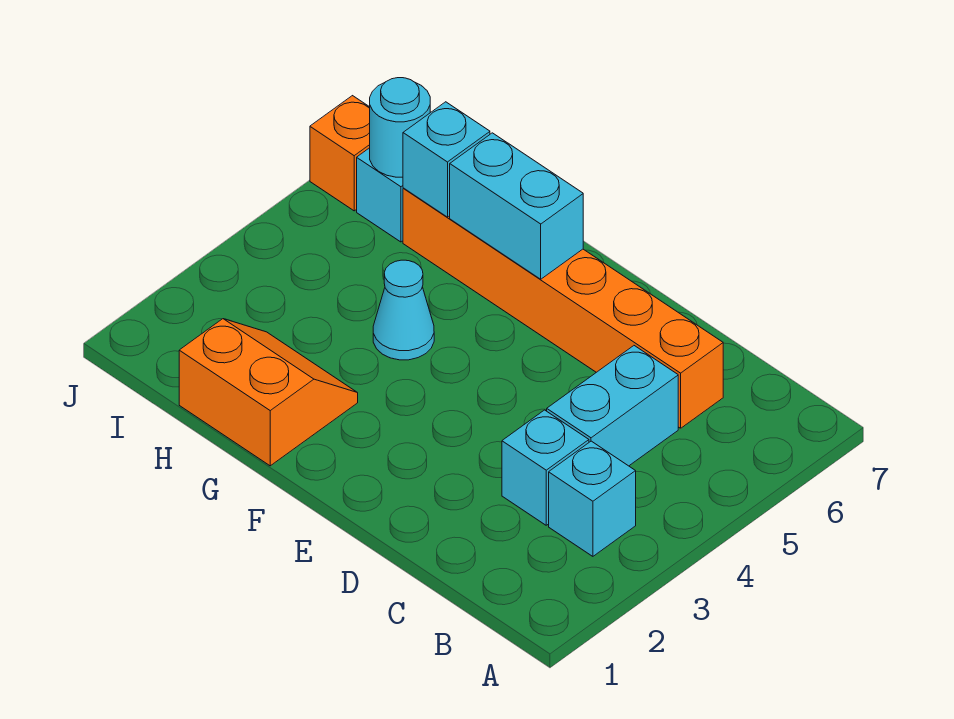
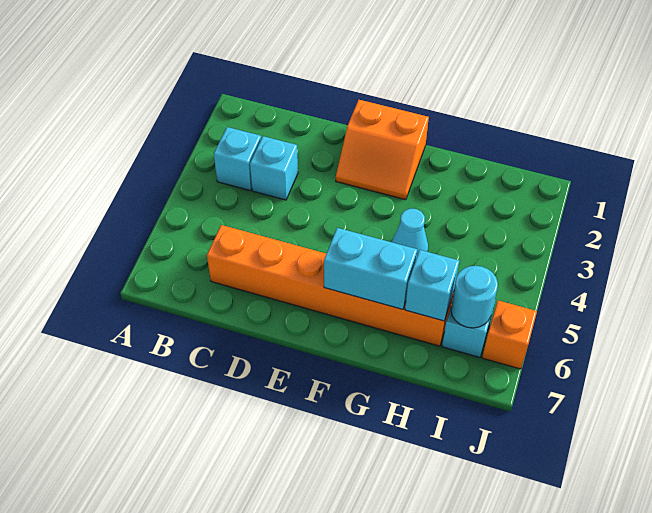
cyan brick C4:C5 level 1 -> none
orange slope G1:H2 level 1 top 1 -> orange slope E1:F2 level 1 top 1

